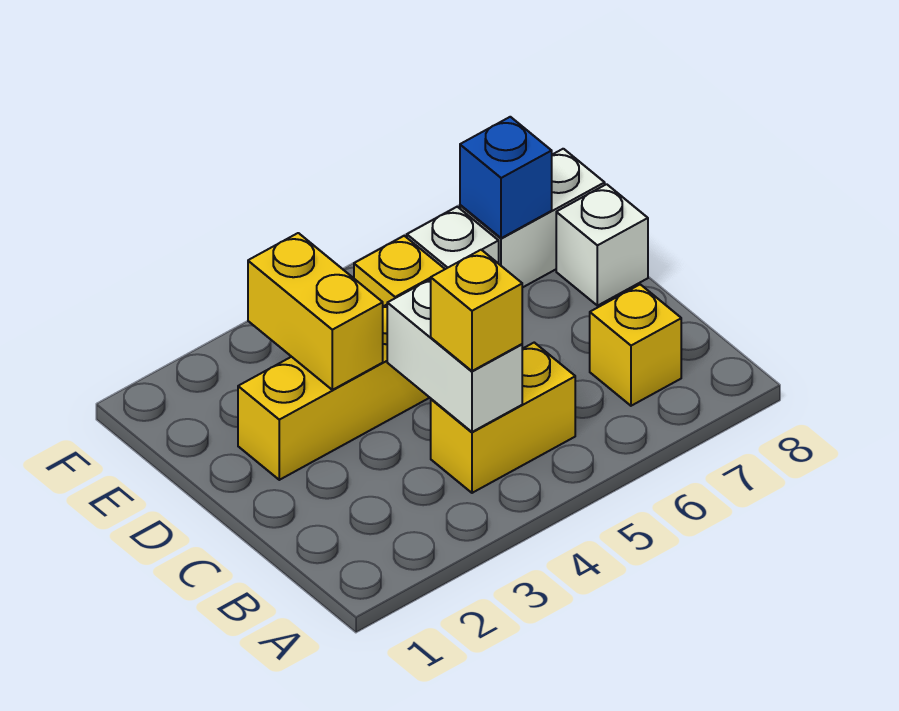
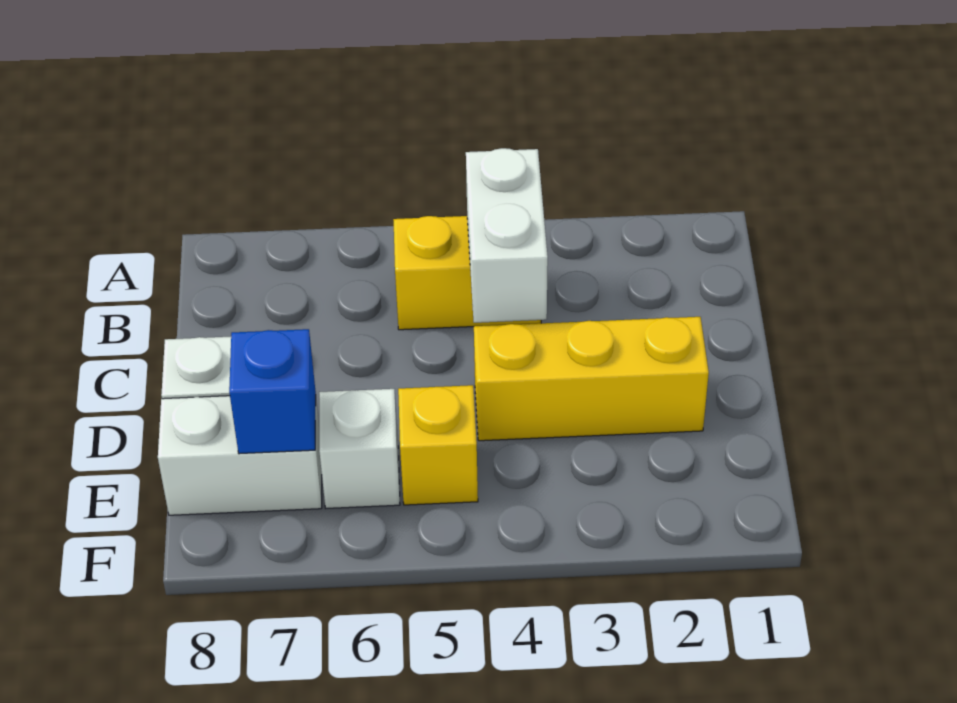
yellow brick B4 level 3 -> none
yellow brick B7 level 1 -> none
yellow brick D3:E3 level 2 -> none

